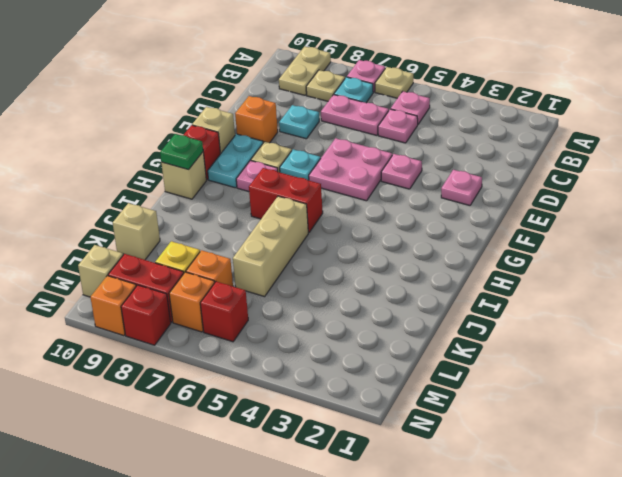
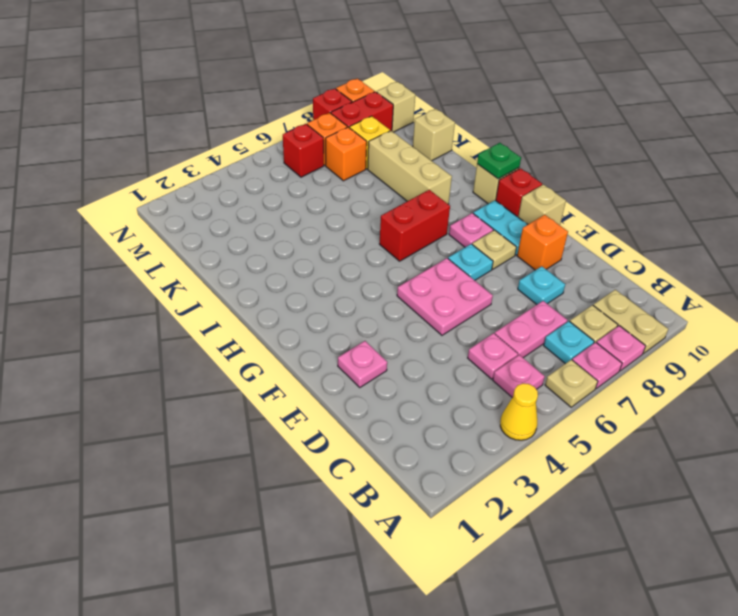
none -> yellow cone A4 level 1
pink plate E4 level 1 -> pink plate A8 level 1
tan brick I6:K6 level 1 -> tan brick I8:K8 level 1

